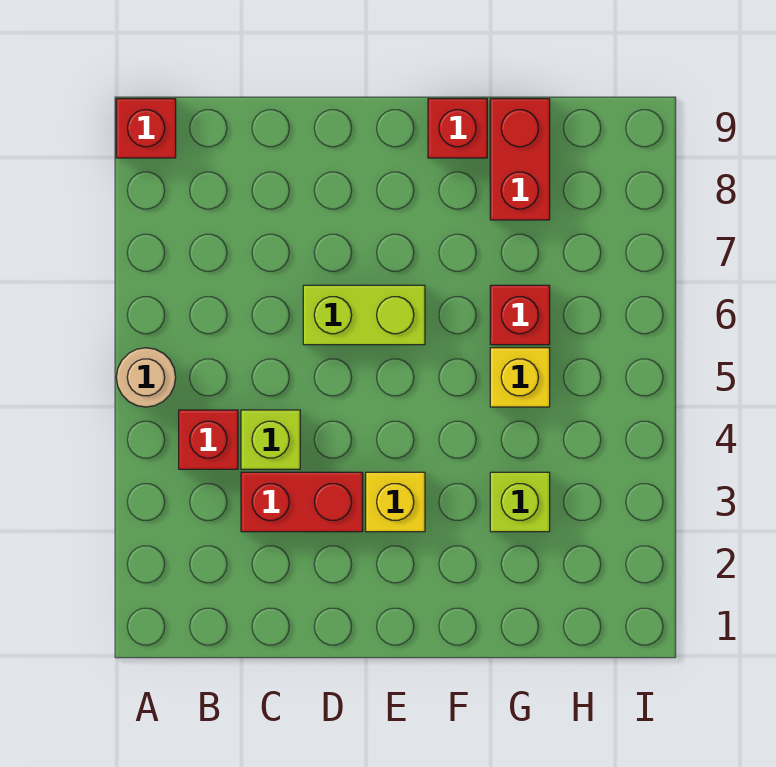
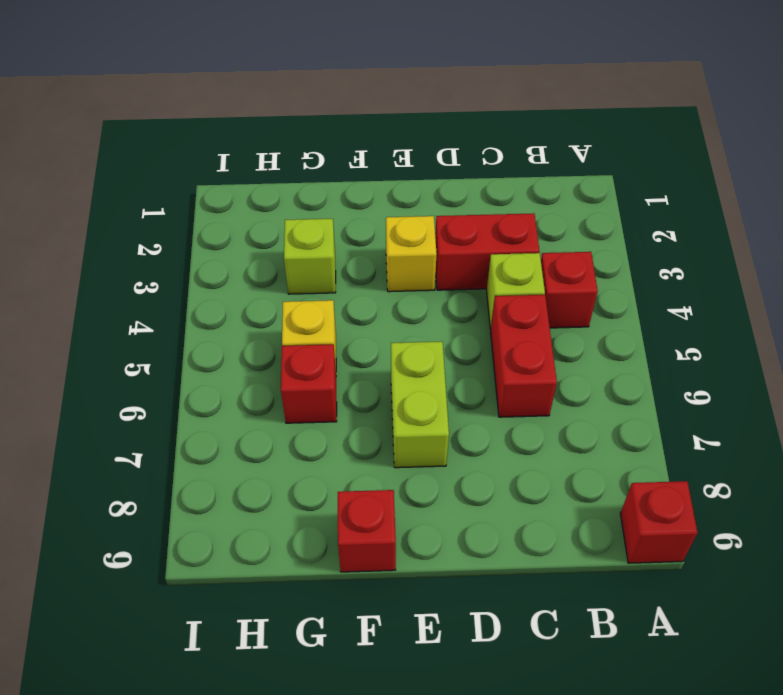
tan round brick A5 level 1 -> none
lime brick D6:E6 level 1 -> lime brick E6:E7 level 1
red brick G8:G9 level 1 -> red brick C5:C6 level 1

